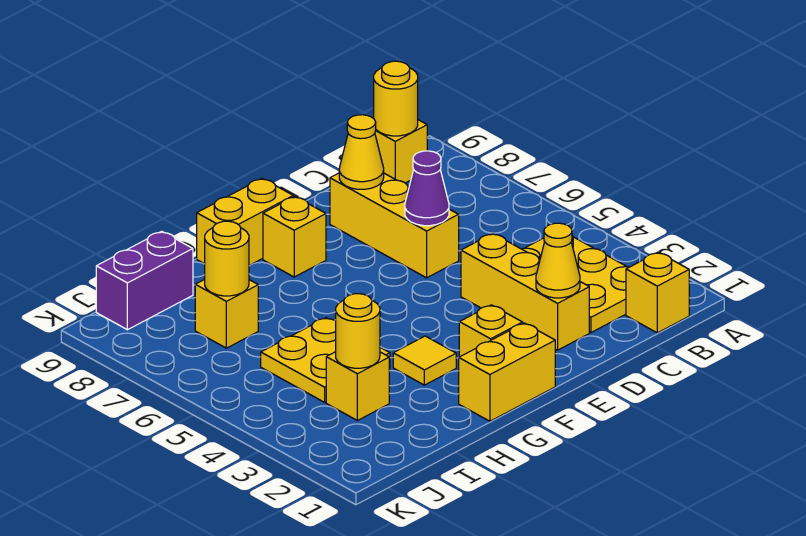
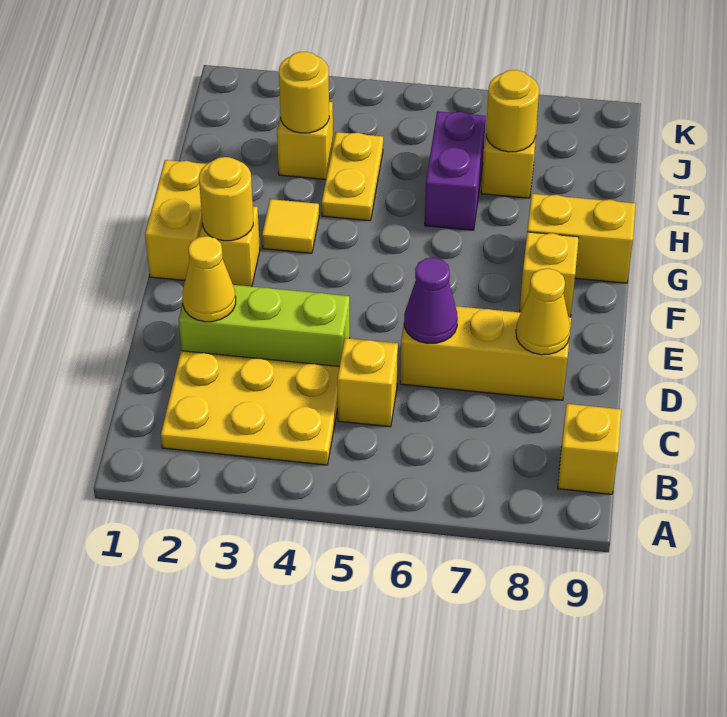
yellow brick B1 level 1 -> yellow brick C5 level 1
yellow round brick B9 level 2 -> yellow round brick F2 level 2
yellow brick D2:D4 level 1 -> lime brick D2:D4 level 1
yellow brick F9:G9 level 1 -> yellow brick G8:G9 level 1
yellow plate H4:I5 level 1 -> yellow plate H4:I4 level 1
purple brick I9:J9 level 1 -> purple brick H6:I6 level 1

